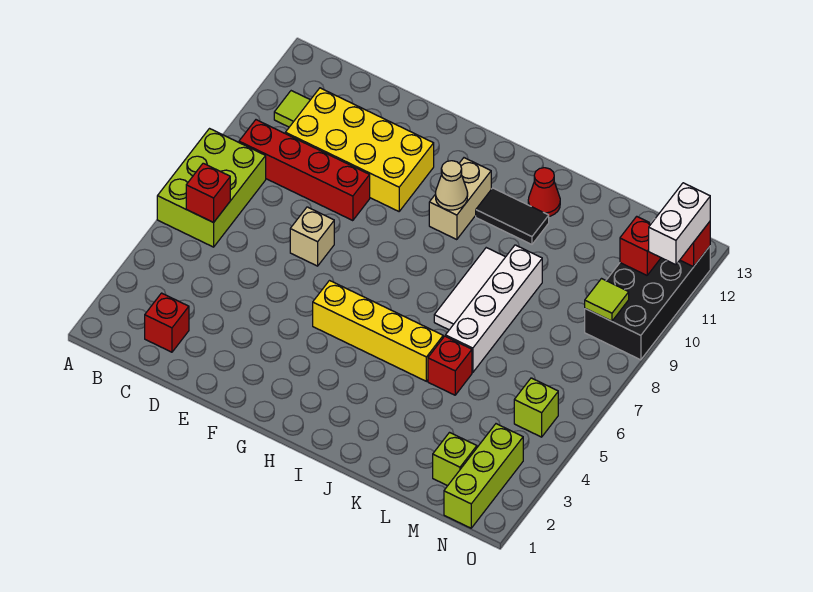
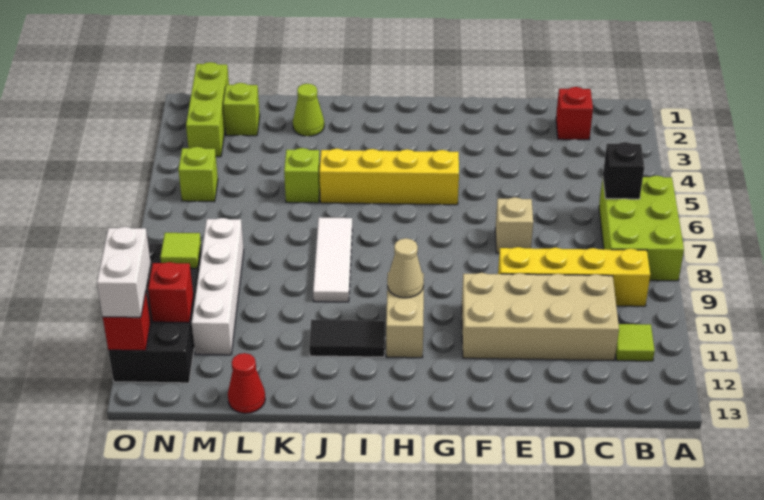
red brick B6 level 2 -> black brick B6 level 2
red brick B9:E9 level 1 -> yellow brick B9:E9 level 1
yellow brick C10:F11 level 1 -> tan brick C10:F11 level 1
red cone J12 level 1 -> red cone L13 level 1
none -> lime cone K2 level 1
red brick K5 level 1 -> lime brick K5 level 1
white brick K6:K9 level 1 -> white brick M8:M11 level 1

